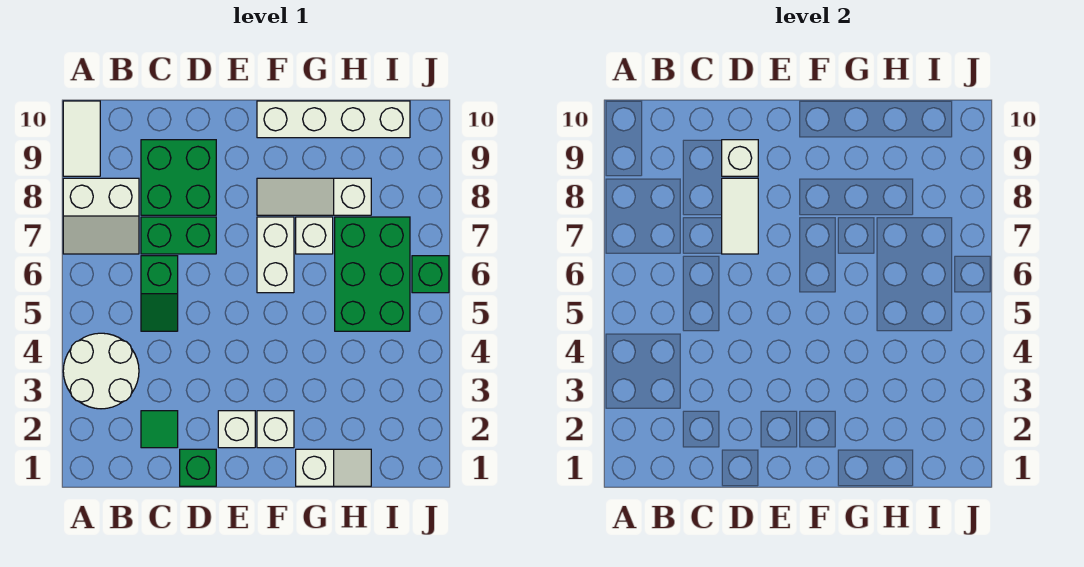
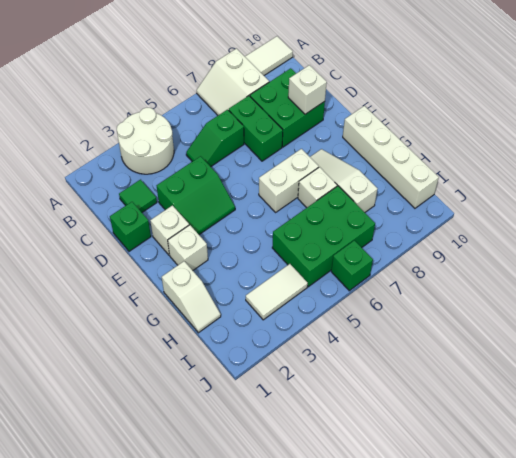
none -> green slope D3:E4 level 1 top D
white tile D7:D8 level 2 -> white tile I3:I4 level 1

